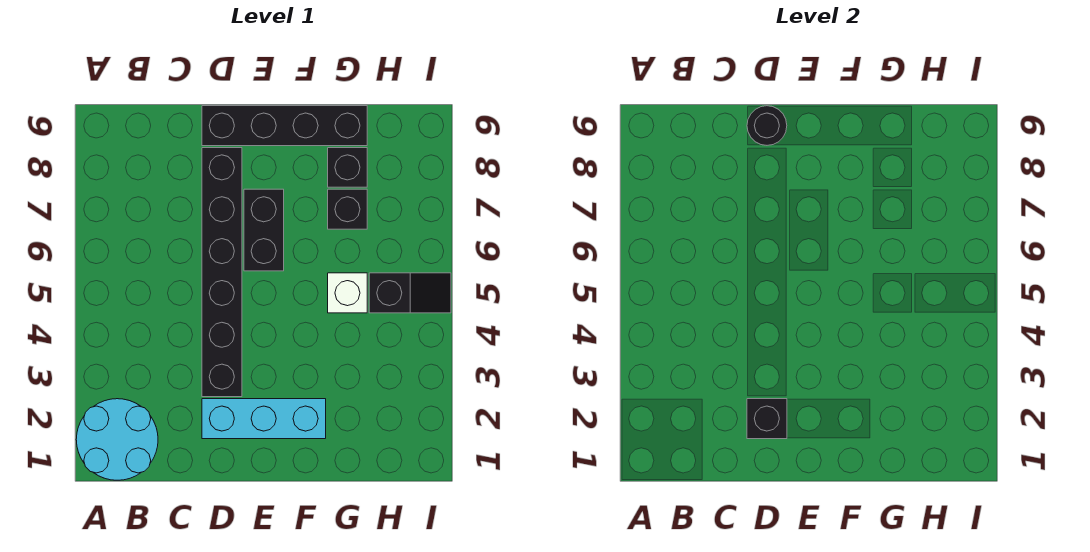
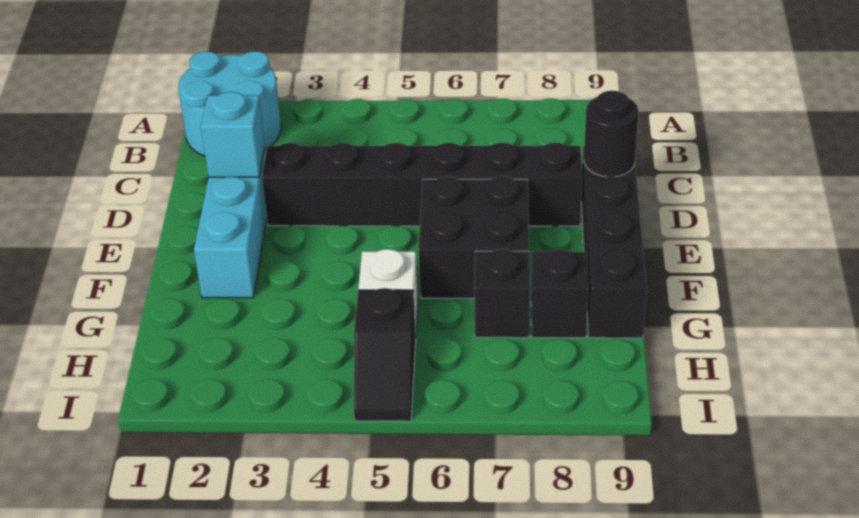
black brick D2 level 2 -> cyan brick D2 level 2
black brick E6:E7 level 1 -> black brick E6:F7 level 1

